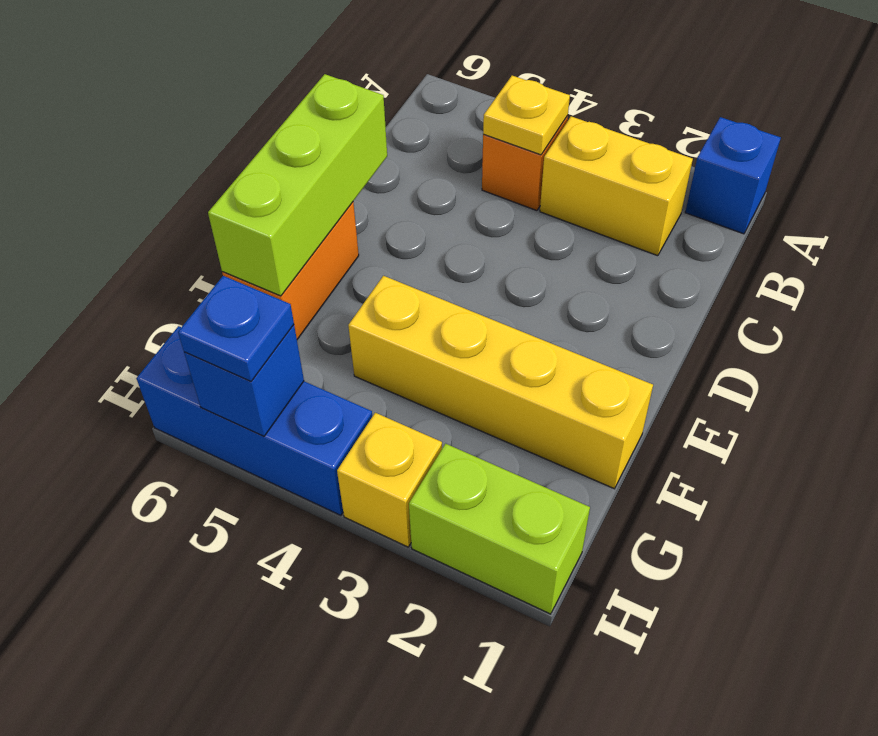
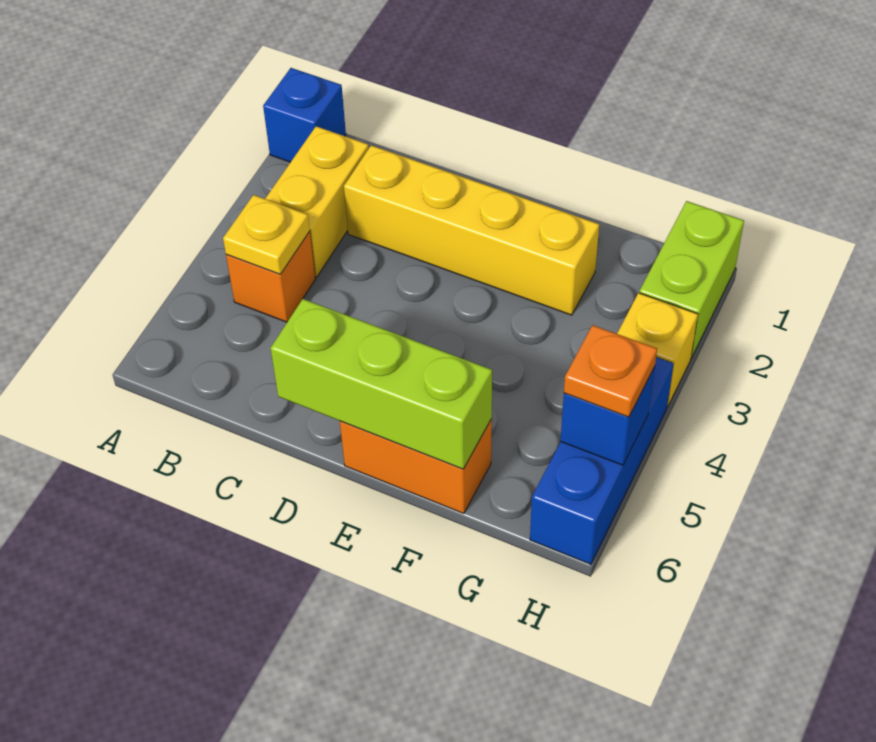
yellow brick F1:F4 level 1 -> yellow brick C2:F2 level 1
blue plate H5 level 3 -> orange plate H5 level 3

